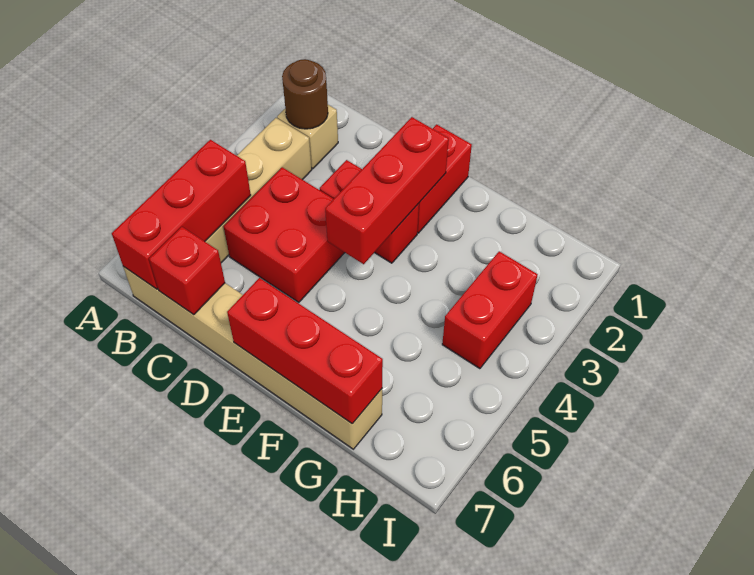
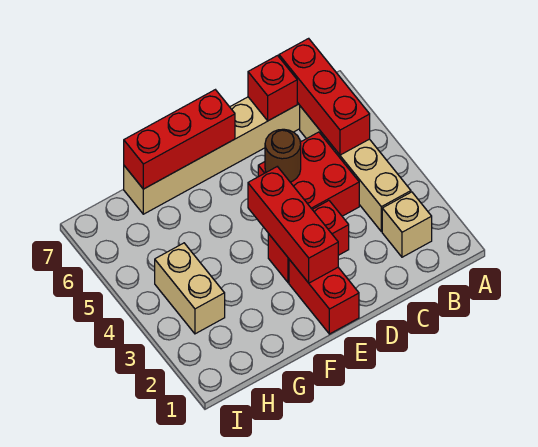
brown round brick B2 level 2 -> brown round brick D5 level 2
red brick H3:H4 level 1 -> tan brick H3:H4 level 1

